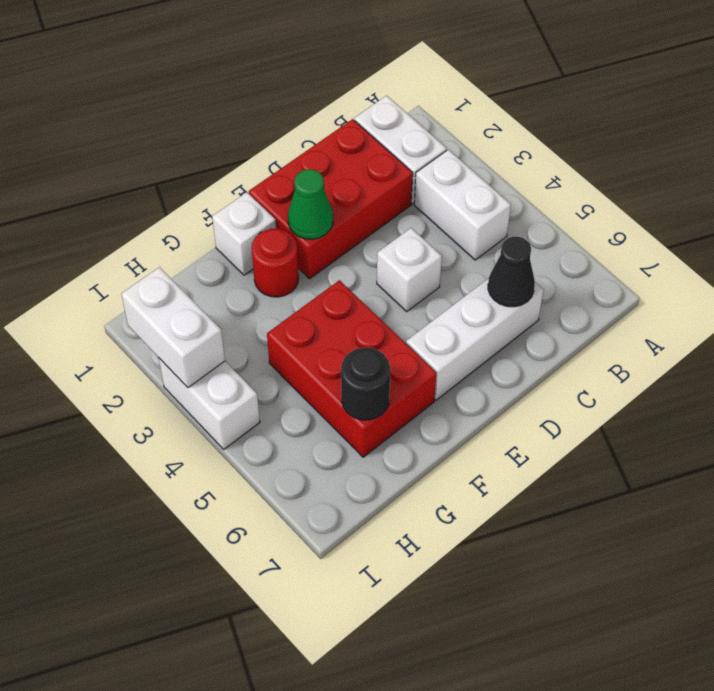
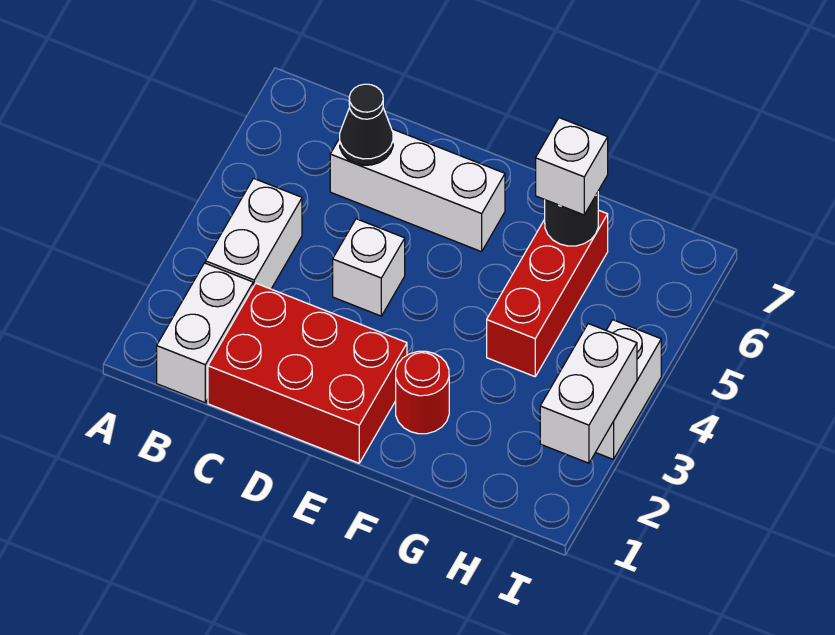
green cone E2 level 2 -> none
white brick F1 level 1 -> white brick G6 level 3
red brick F4:G6 level 1 -> red brick G4:G6 level 1

